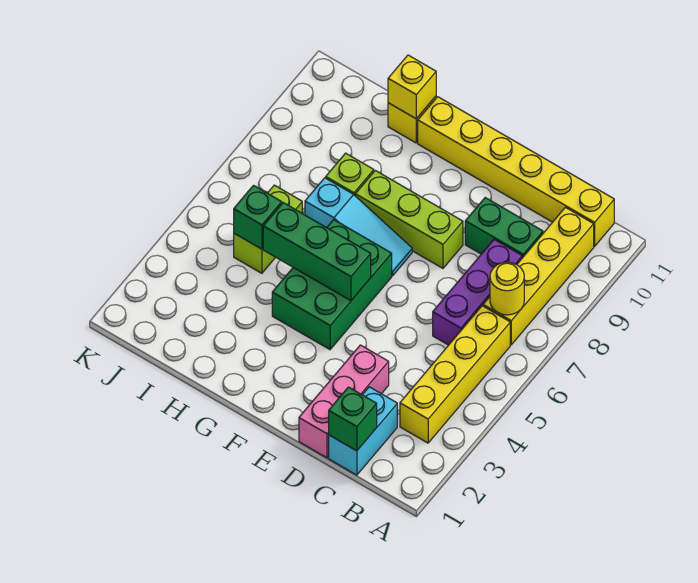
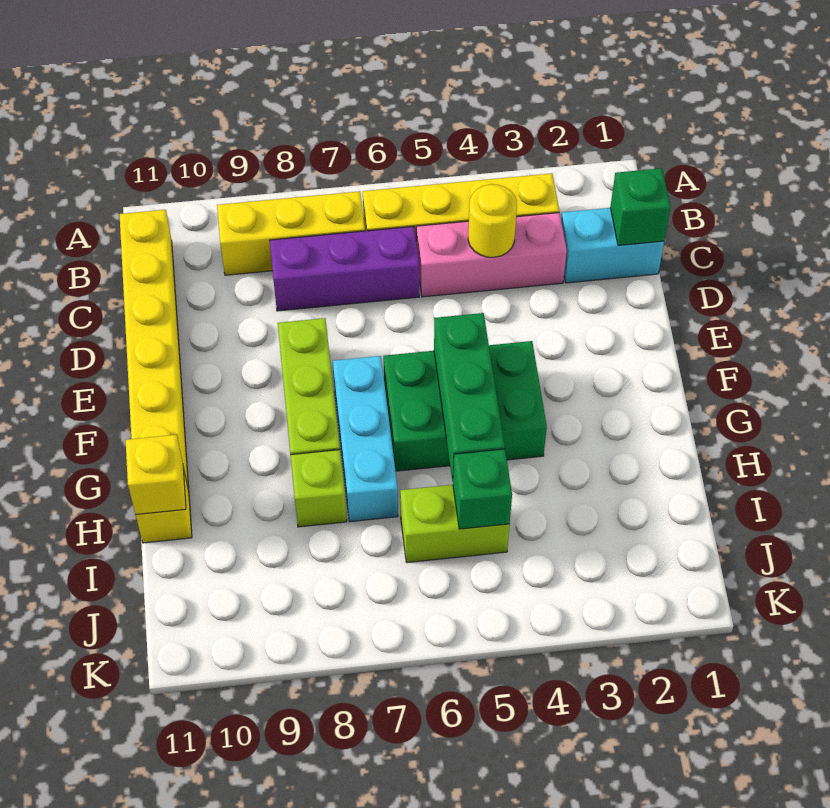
yellow brick B7:B10 level 1 -> yellow brick B7:B9 level 1
yellow round brick B7 level 2 -> yellow round brick C4 level 2
green brick C9:D9 level 1 -> none
pink brick D1:D3 level 1 -> pink brick C3:C5 level 1
cyan slope F7:H7 level 1 top H -> cyan brick F7:H7 level 1

